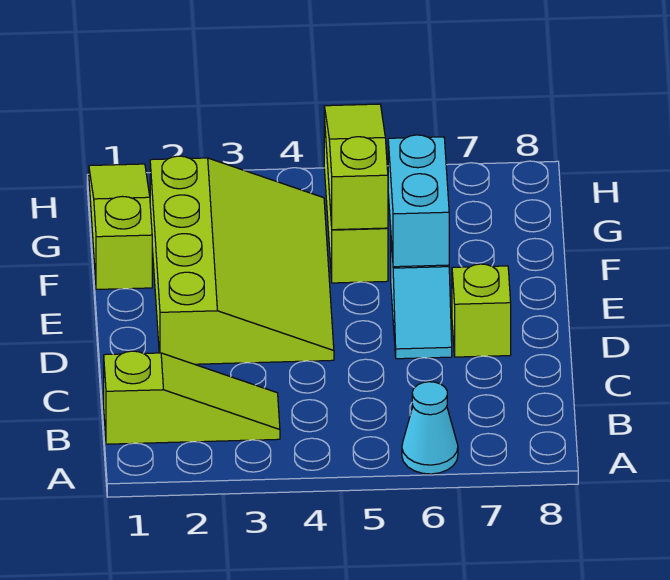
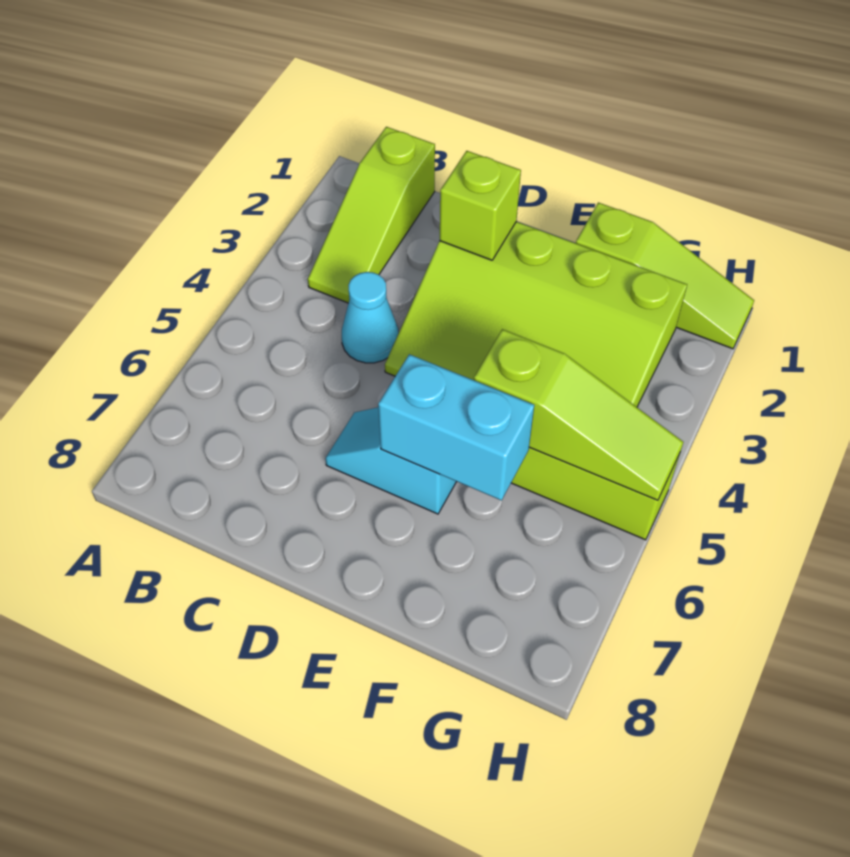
cyan cone A6 level 1 -> cyan cone C4 level 1
lime brick D7 level 1 -> lime brick D2 level 2

